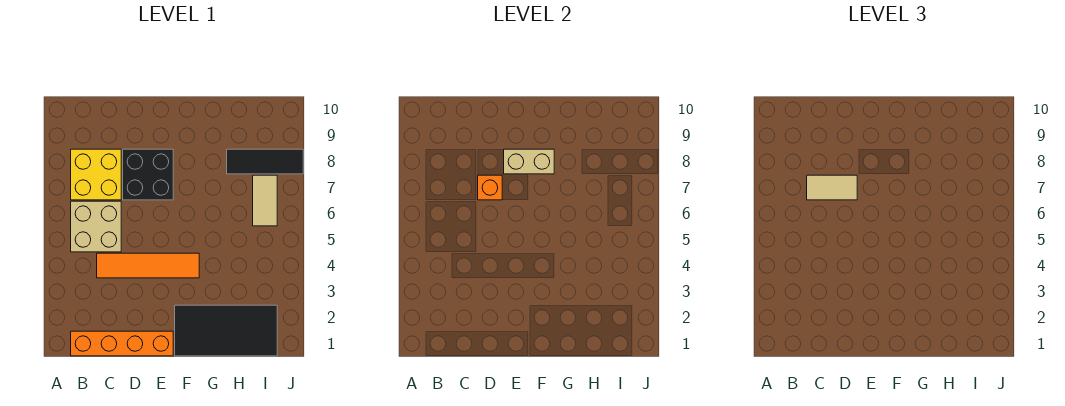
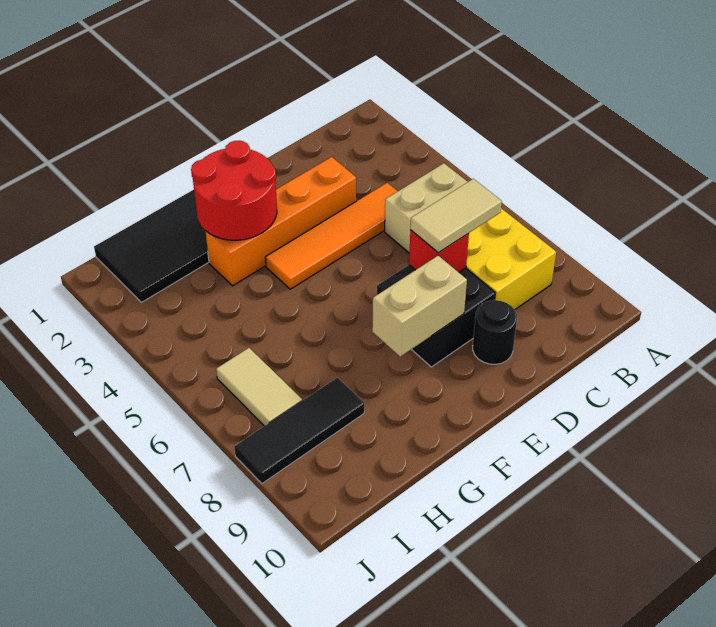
orange brick B1:E1 level 1 -> orange brick D3:G3 level 1
orange brick D7 level 2 -> red brick D7 level 2
none -> black round brick D9 level 1
none -> red round brick F2:G3 level 2

